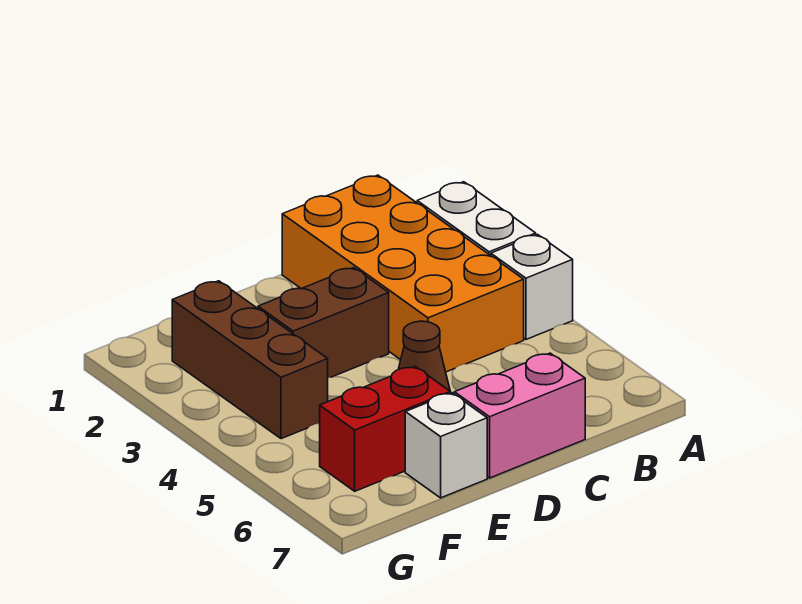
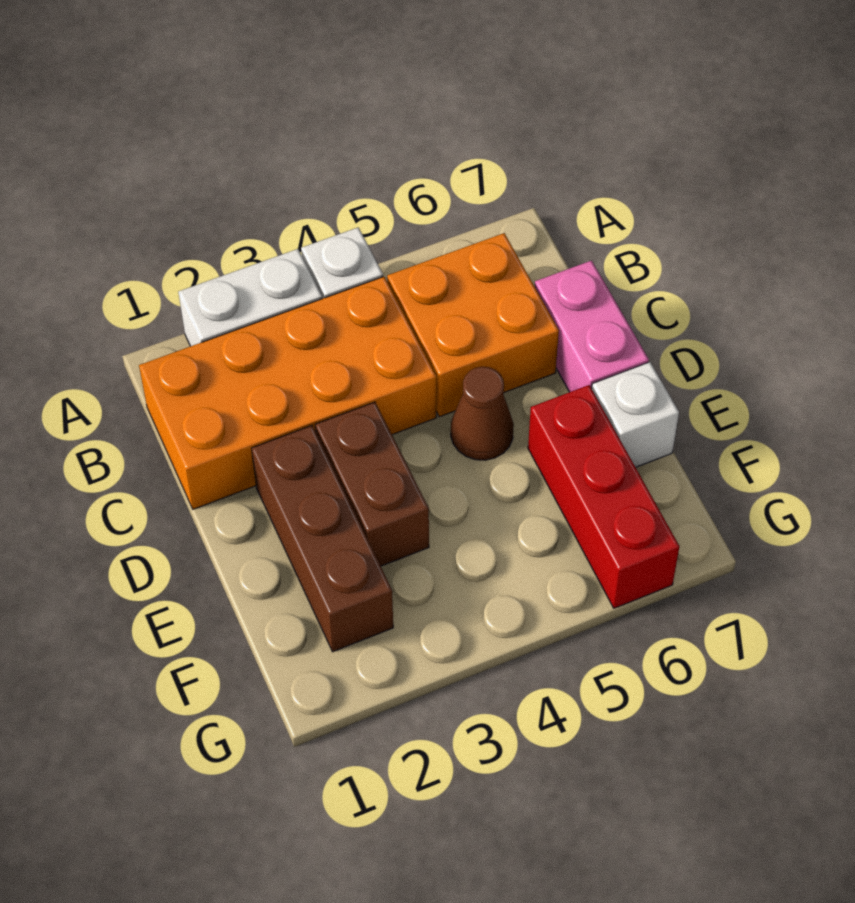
none -> orange brick B5:C6 level 1
red brick E6:F6 level 1 -> red brick E6:G6 level 1
brown brick F2:F4 level 1 -> brown brick D2:F2 level 1

